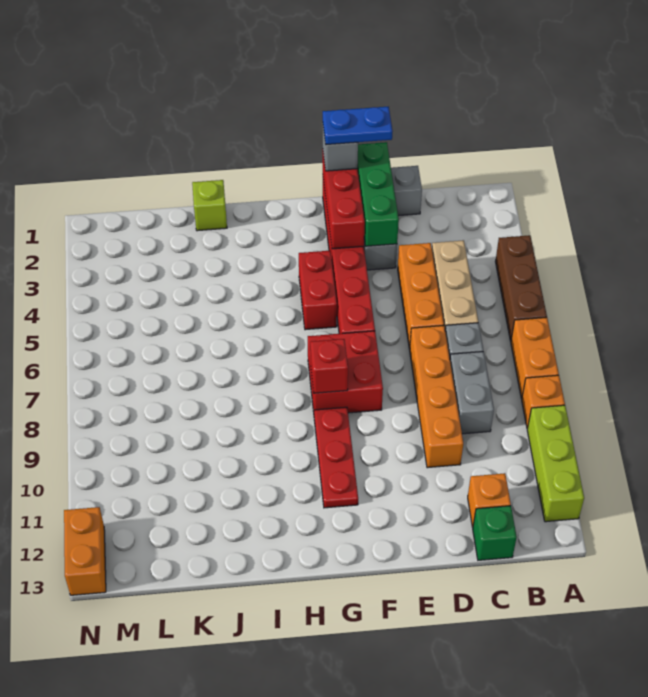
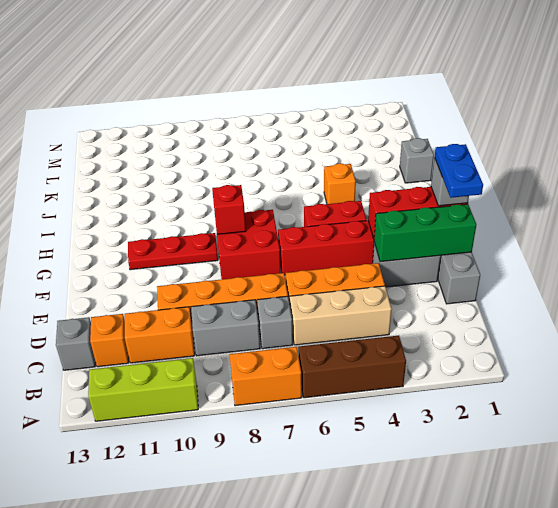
orange brick A9 level 1 -> orange brick I4 level 1
green brick C13 level 1 -> grey brick C13 level 1
lime brick J1 level 1 -> grey brick J1 level 1
orange brick N12:N13 level 1 -> orange brick C10:C11 level 1

